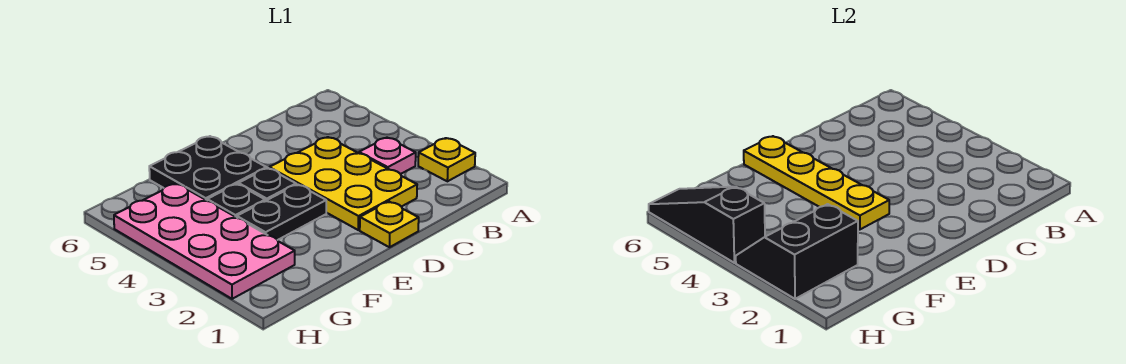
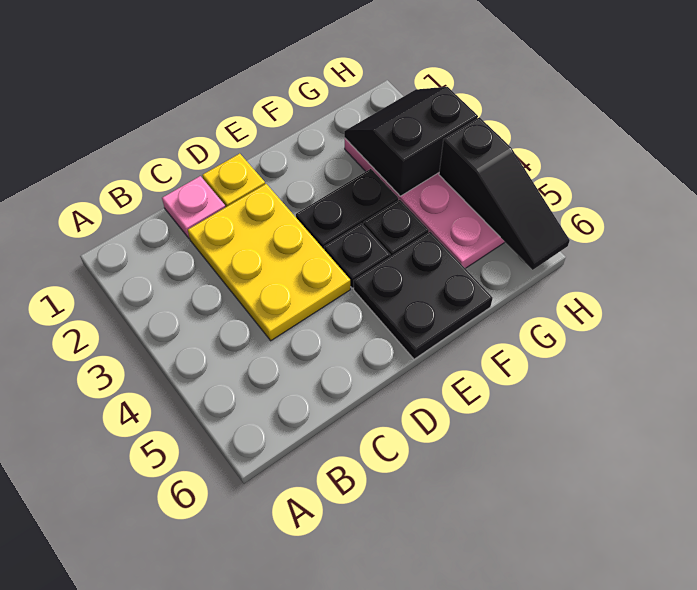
yellow plate A2 level 1 -> none
pink plate B3 level 1 -> pink plate C1 level 1
yellow plate E3:E6 level 2 -> none
black slope G2:H3 level 2 top 2 -> black slope G2:H3 level 2 top 3

